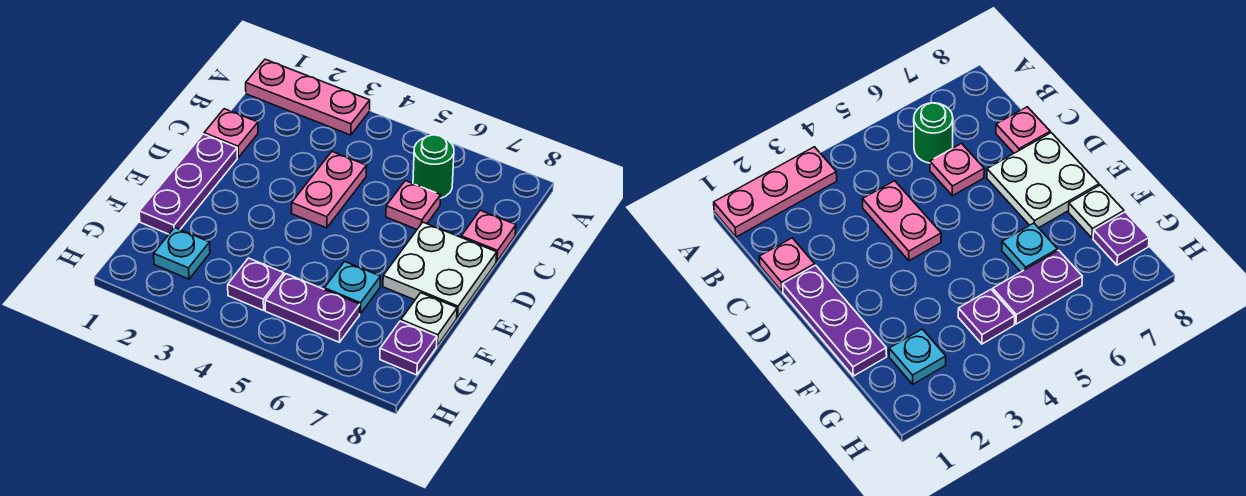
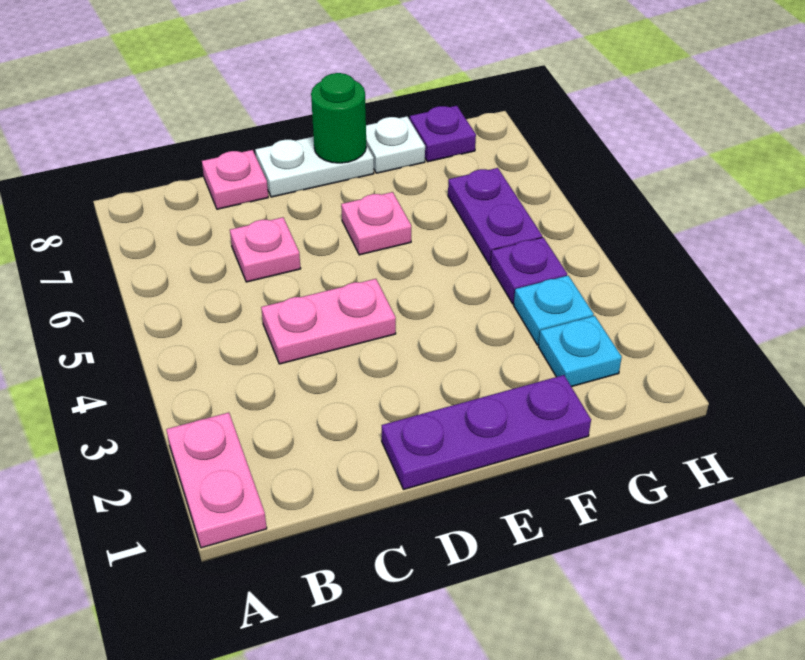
pink plate A1:A3 level 1 -> pink plate A1:A2 level 1
green round brick B6 level 1 -> green round brick E8 level 2
pink plate C1 level 1 -> pink plate E6 level 1
white plate D7:E8 level 1 -> white plate D8:E8 level 1
cyan plate F6 level 1 -> cyan plate G3 level 1

